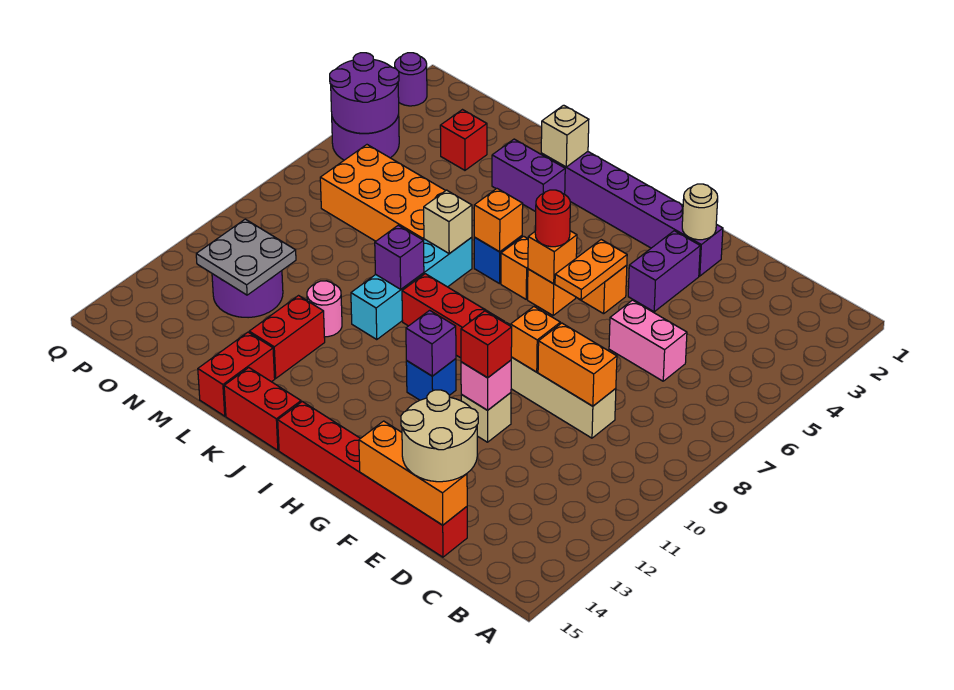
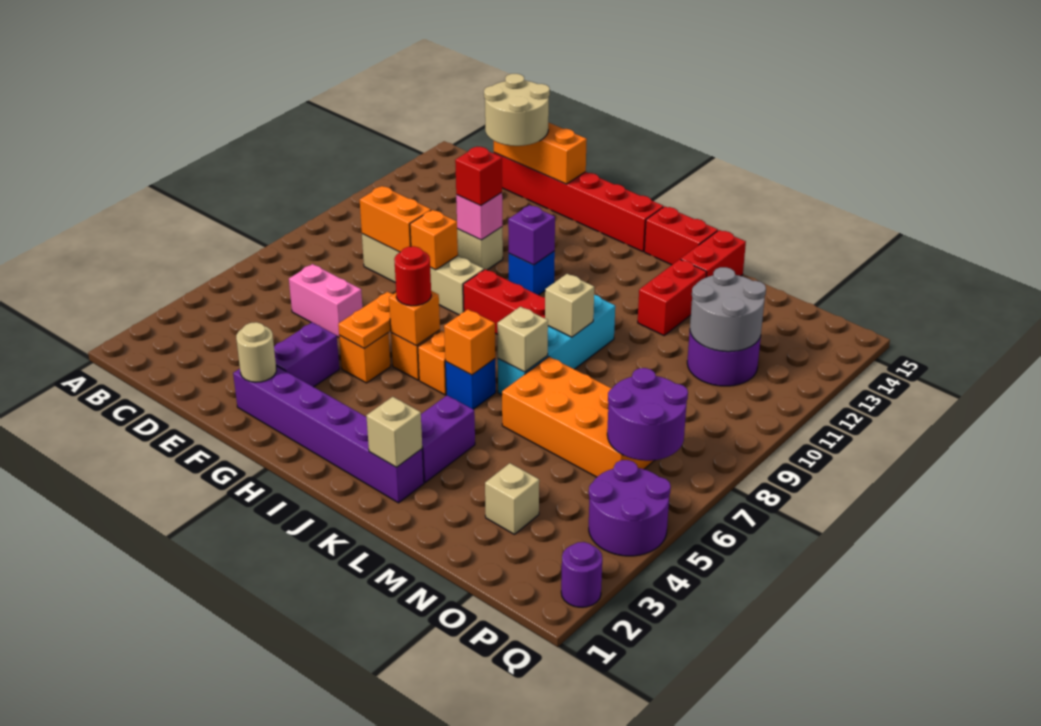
purple brick K3:L3 level 1 -> purple brick K3:K4 level 1
purple brick K9 level 2 -> tan brick K9 level 2
pink round brick L11 level 1 -> none
red brick N3 level 1 -> tan brick N3 level 1
grey plate N11:O12 level 2 -> grey round brick N11:O12 level 2
purple round brick P4:Q5 level 2 -> purple round brick O6:P7 level 2

